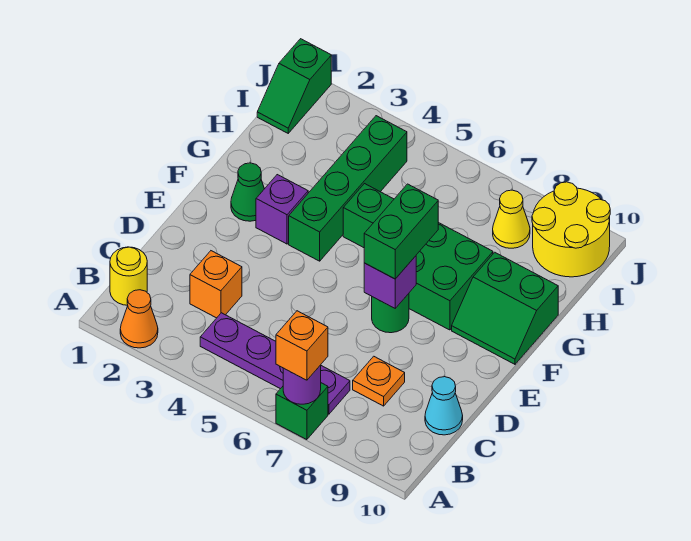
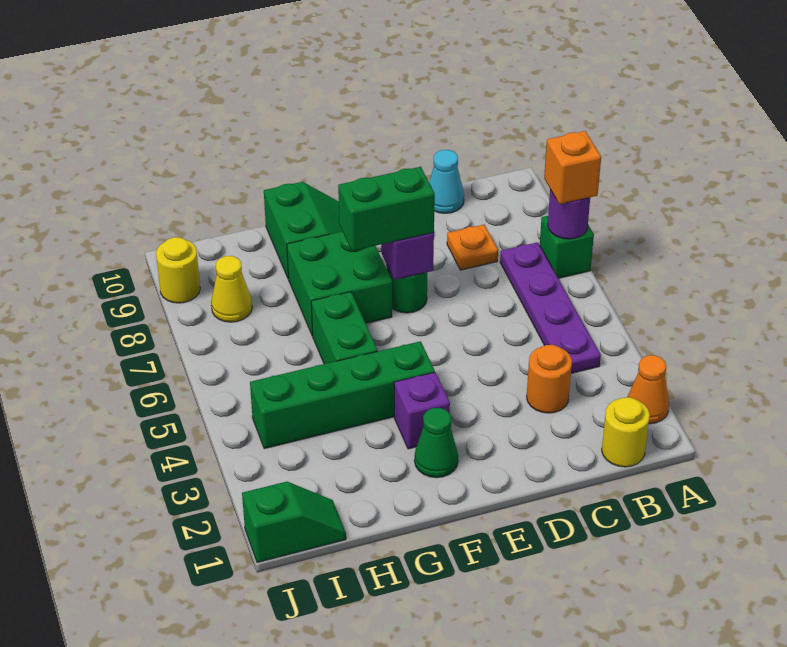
orange brick C3 level 1 -> orange round brick C3 level 1
yellow round brick I9:J10 level 1 -> yellow round brick J9 level 1

